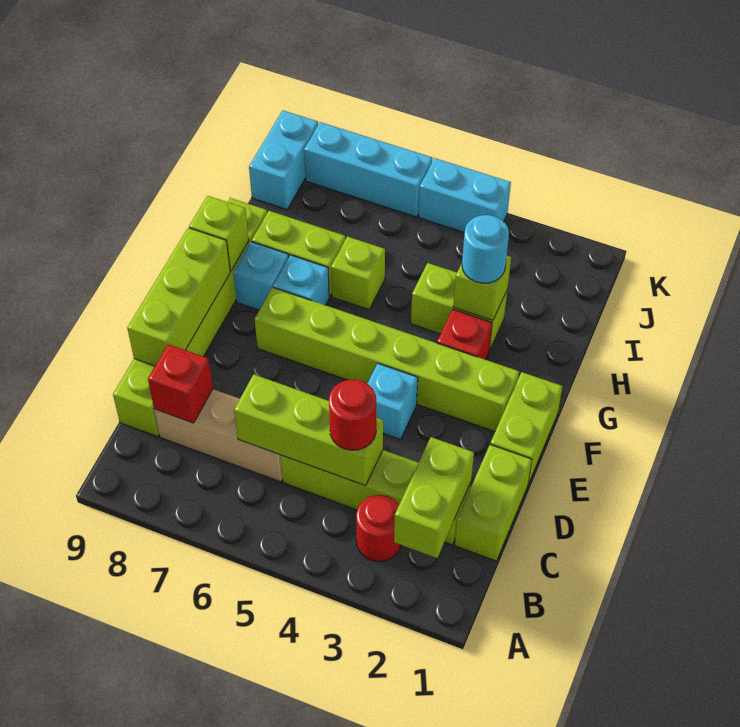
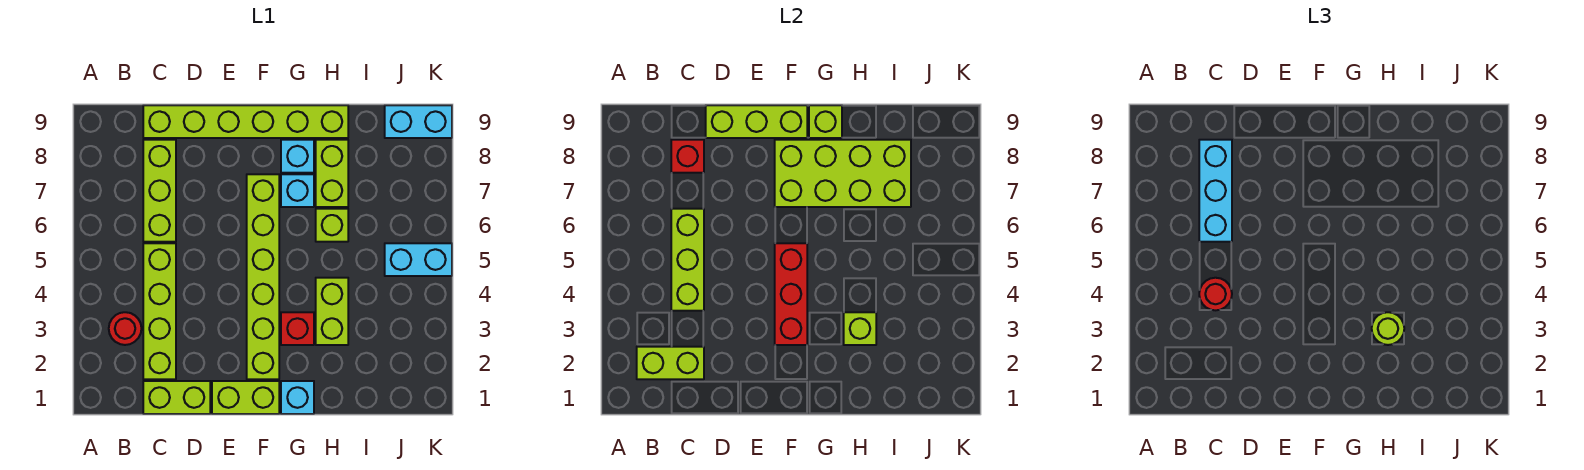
tan brick C6:C8 level 1 -> lime brick C6:C8 level 1
cyan brick E4 level 1 -> cyan brick G1 level 1
none -> red brick F3:F5 level 2
none -> lime brick F7:I8 level 2
cyan round brick H3 level 3 -> lime round brick H3 level 3
cyan brick K4:K5 level 1 -> cyan brick J5:K5 level 1
cyan brick K6:K8 level 1 -> cyan brick C6:C8 level 3

